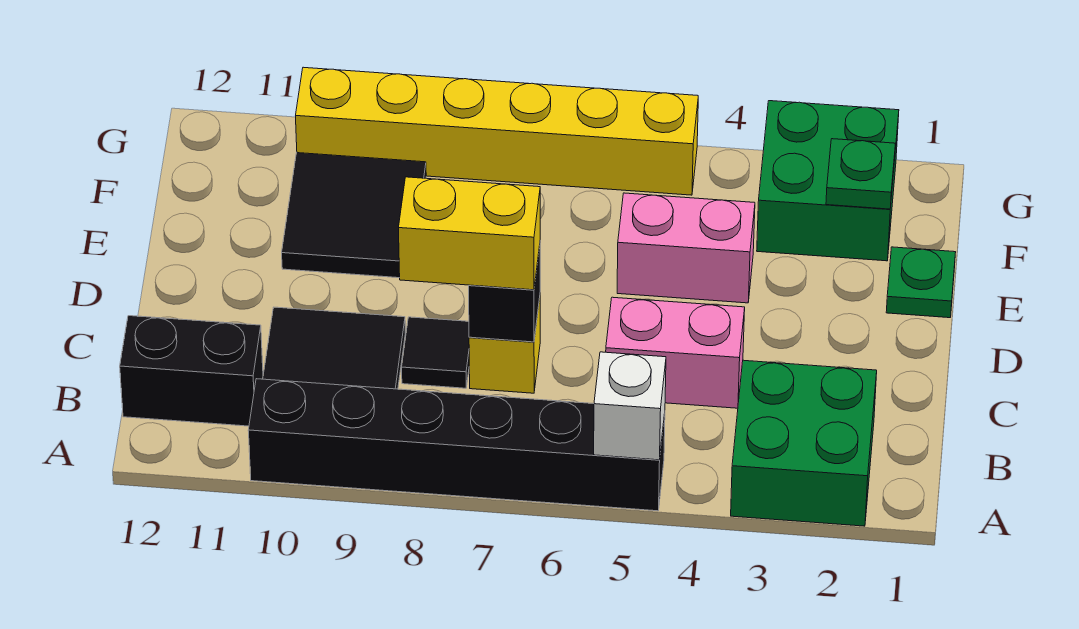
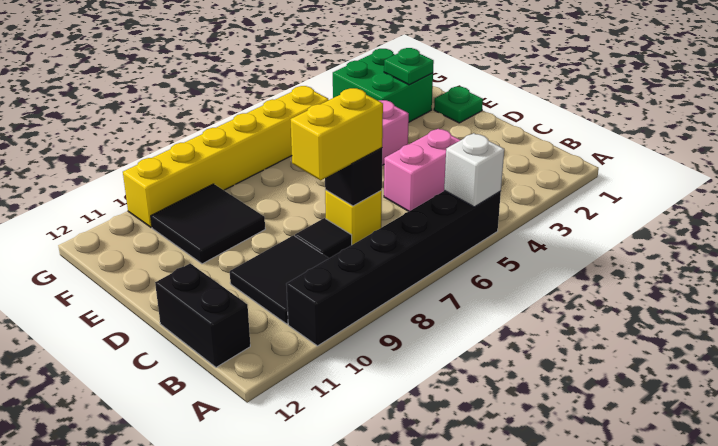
green brick A2:B3 level 1 -> none
black brick B11:B12 level 1 -> black brick B12:C12 level 1

